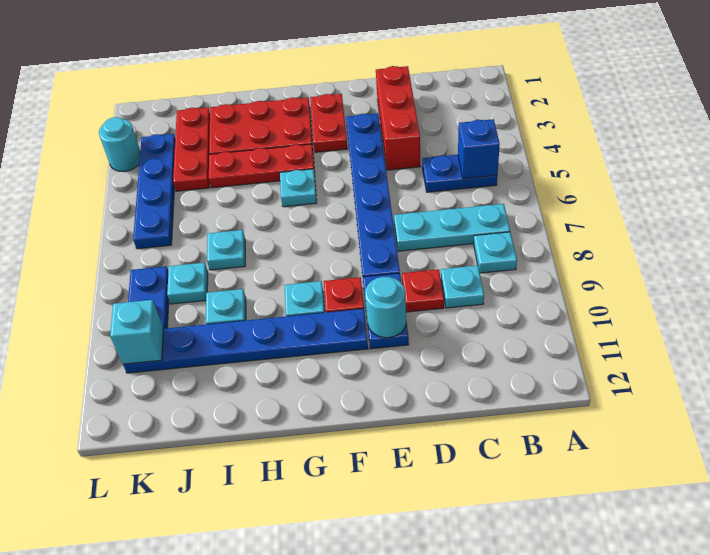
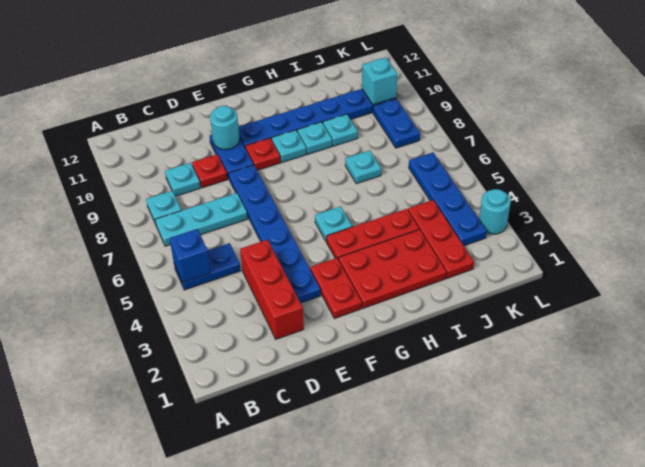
cyan plate J8 level 1 -> cyan plate H9 level 1

